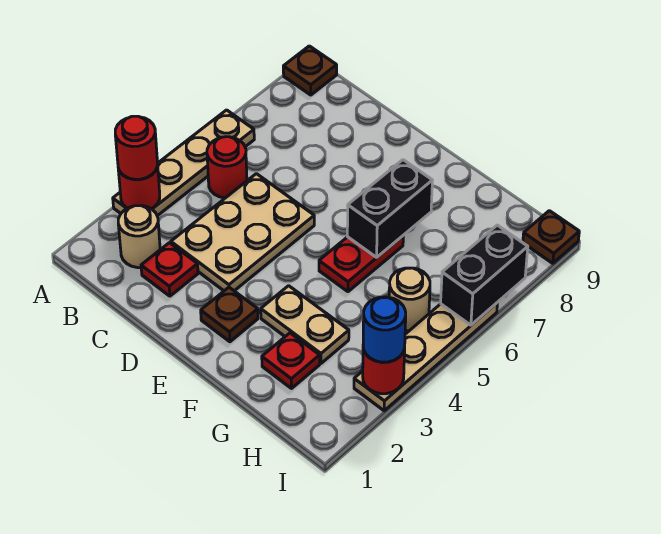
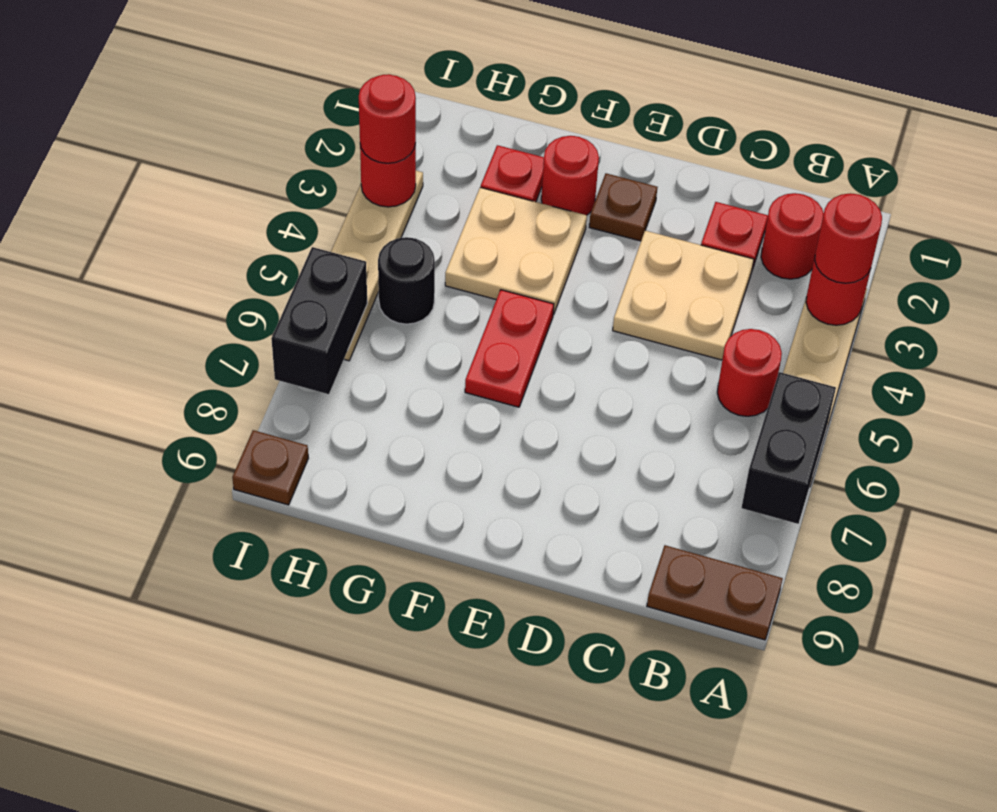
brown plate A9 level 1 -> brown plate A9:B9 level 1
tan round brick B2 level 1 -> red round brick B2 level 1
tan plate C3:D5 level 1 -> tan plate C3:D4 level 1
none -> red round brick F2 level 1
tan plate F3:G3 level 1 -> tan plate F3:G4 level 1
black brick F6:F7 level 2 -> black brick A6:A7 level 2
tan round brick H5 level 1 -> black round brick H5 level 1
blue round brick I3 level 3 -> red round brick I3 level 3

